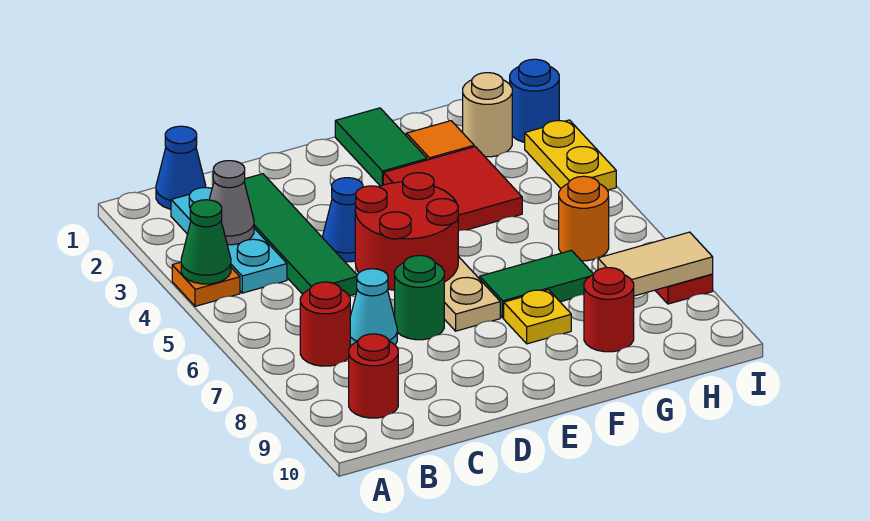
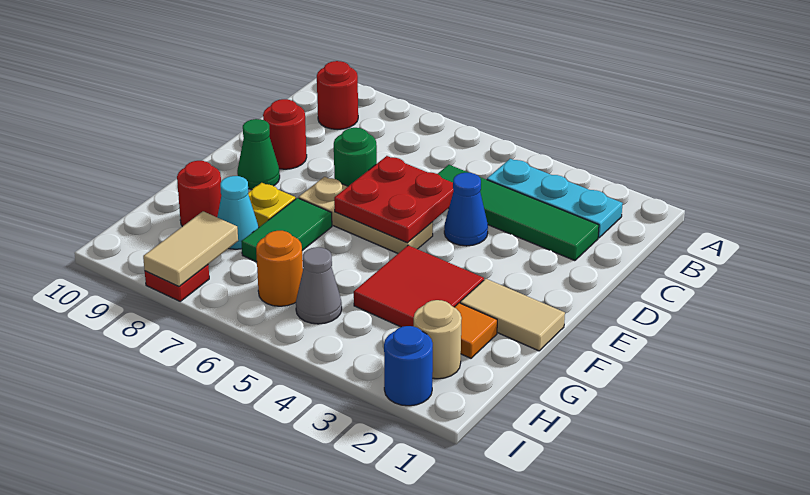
orange plate A4 level 1 -> none
green cone A4 level 2 -> green cone E9 level 1
blue cone B1 level 1 -> none
grey cone B3 level 2 -> grey cone H5 level 1
red round brick B7 level 1 -> red round brick D9 level 1
cyan cone C7 level 1 -> cyan cone G8 level 1
red round brick D5:E6 level 2 -> red plate D5:E6 level 2
green tile F1:F2 level 1 -> tan tile F1:F2 level 1
yellow plate I3:I4 level 1 -> none

